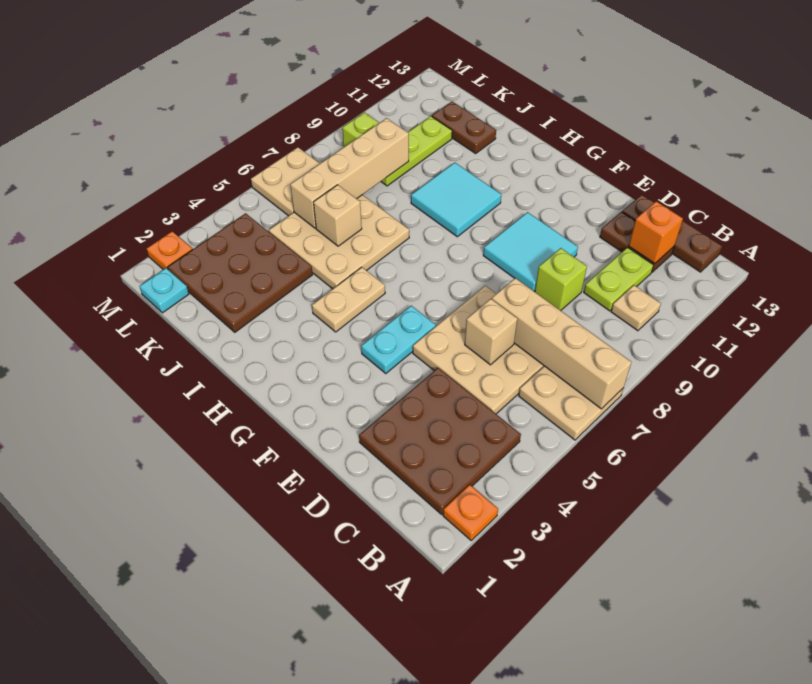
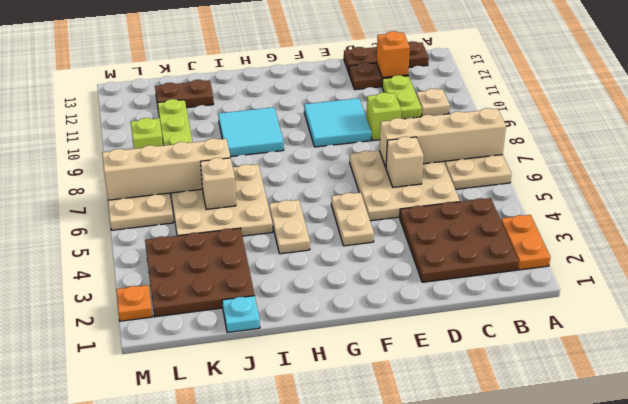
orange plate A2 level 1 -> orange plate A2:A3 level 1
cyan plate F4:F5 level 1 -> tan plate F4:F5 level 1
tan brick K6:K9 level 2 -> tan brick J7:M7 level 2
cyan plate L1 level 1 -> cyan plate J1 level 1

